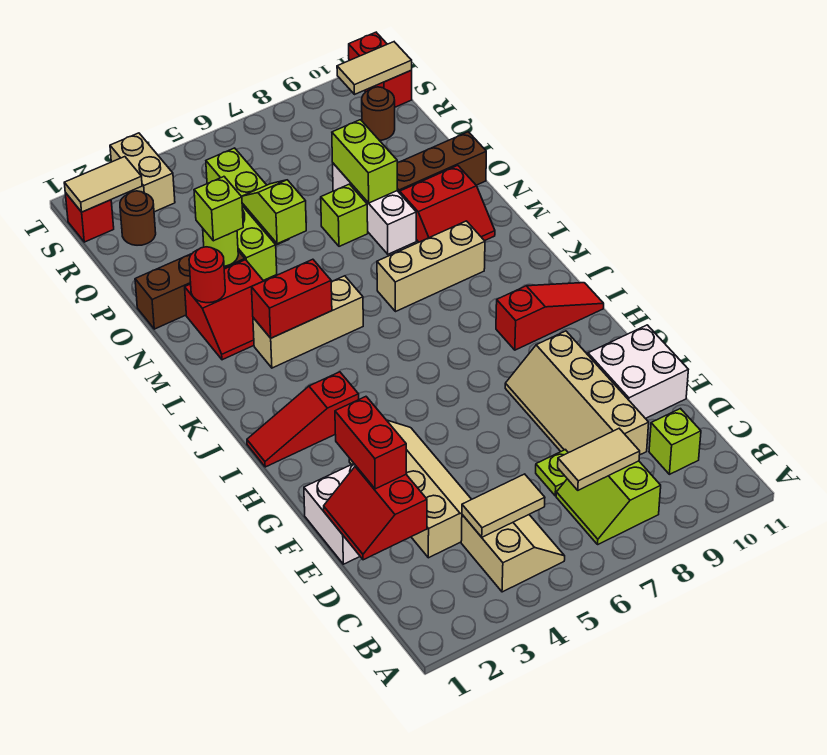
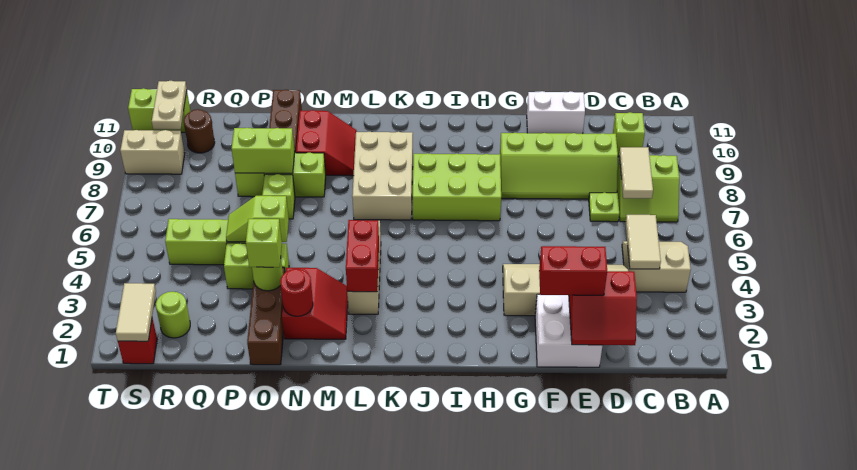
tan slope D8:G9 level 1 top 9 -> lime slope D8:G9 level 1 top 9
white brick E10:F11 level 1 -> white brick E11:F11 level 1
none -> lime brick H7:J8 level 1
red slope I1:I3 level 1 top 3 -> none
red slope I9:I11 level 1 top 9 -> none
tan brick L7:L9 level 1 -> tan brick K7:L9 level 1
white brick N8:P8 level 1 -> lime brick N8:P8 level 1
brown round brick R2 level 1 -> lime round brick R2 level 1
tan brick S3:T3 level 1 -> tan brick S9:T9 level 1
tan tile S10:S11 level 2 -> tan plate S10:S11 level 2
red brick S11:T11 level 1 -> lime brick S11:T11 level 1

